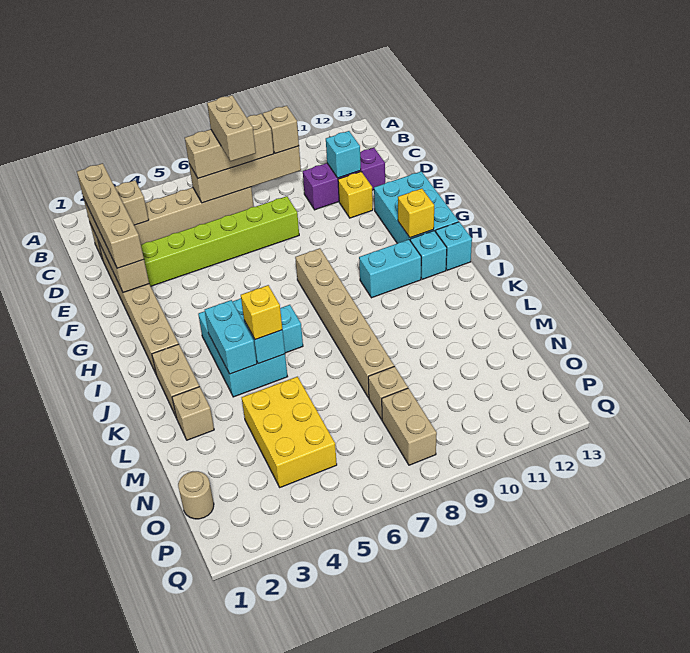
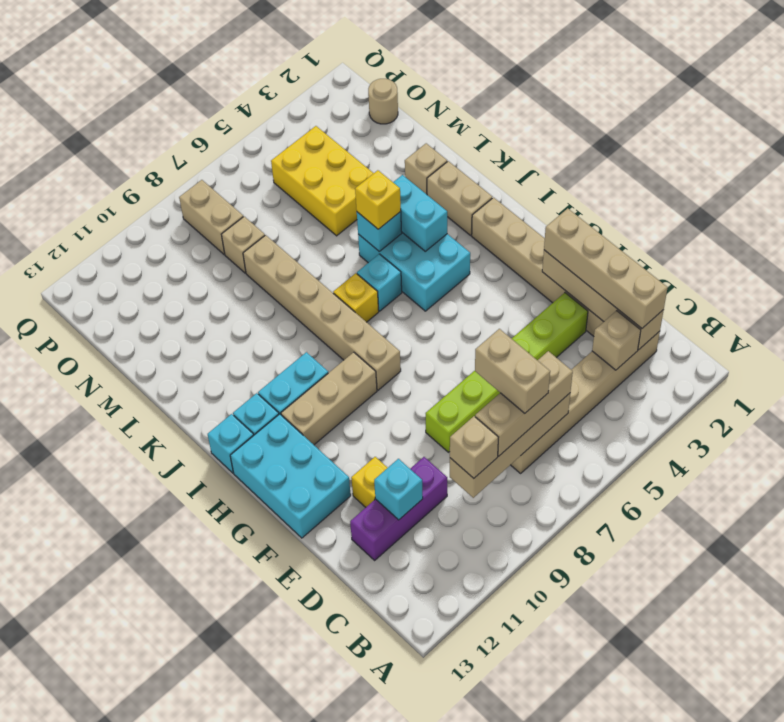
none -> tan brick H9:H11 level 1
yellow brick H12 level 2 -> yellow brick J7 level 1

